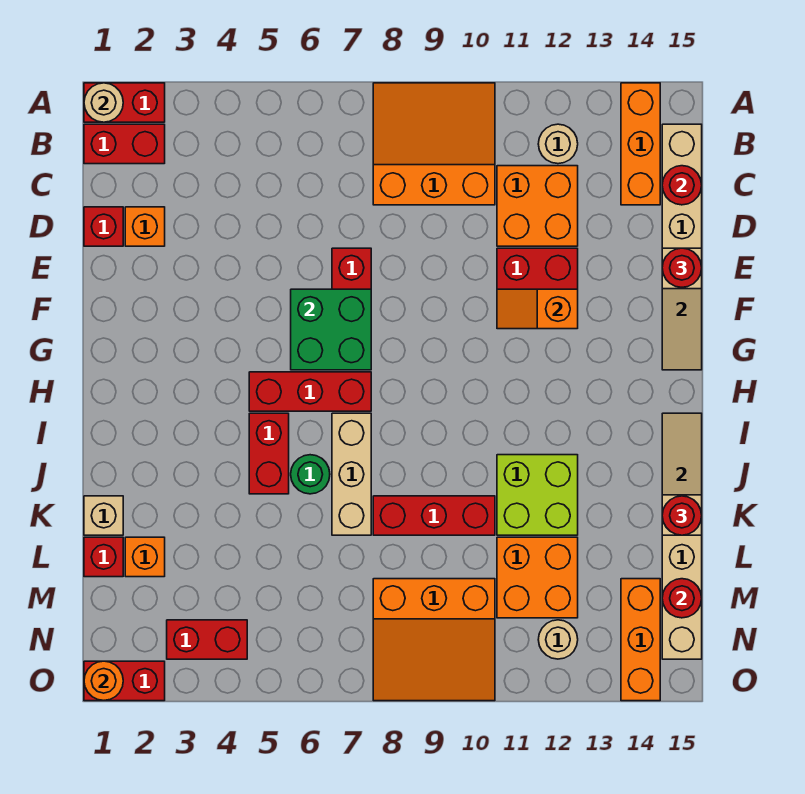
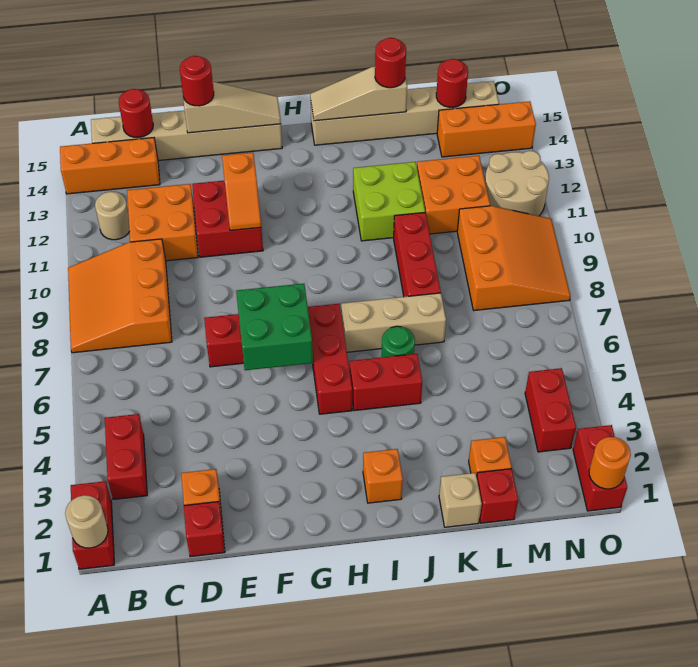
red brick B1:B2 level 1 -> red brick B3:B4 level 1
none -> orange brick I2 level 1
tan round brick N12 level 1 -> tan round brick N11:O12 level 1

